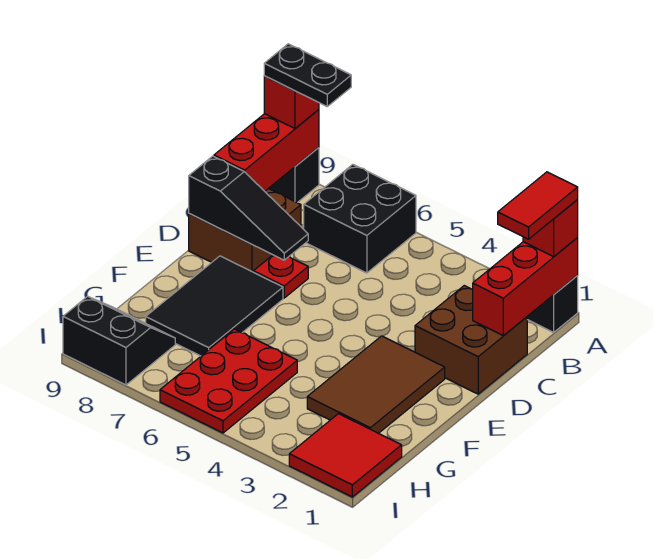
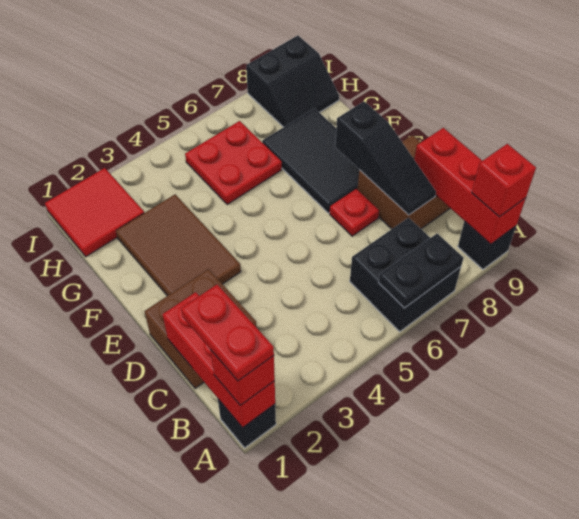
red tile A1:B1 level 4 -> red plate A1:B1 level 4
black plate A8:A9 level 4 -> black plate A6:A7 level 2
black slope D7:D9 level 2 top 9 -> black slope C8:E8 level 2 top E
red plate G5:I6 level 1 -> red plate G5:H6 level 1

